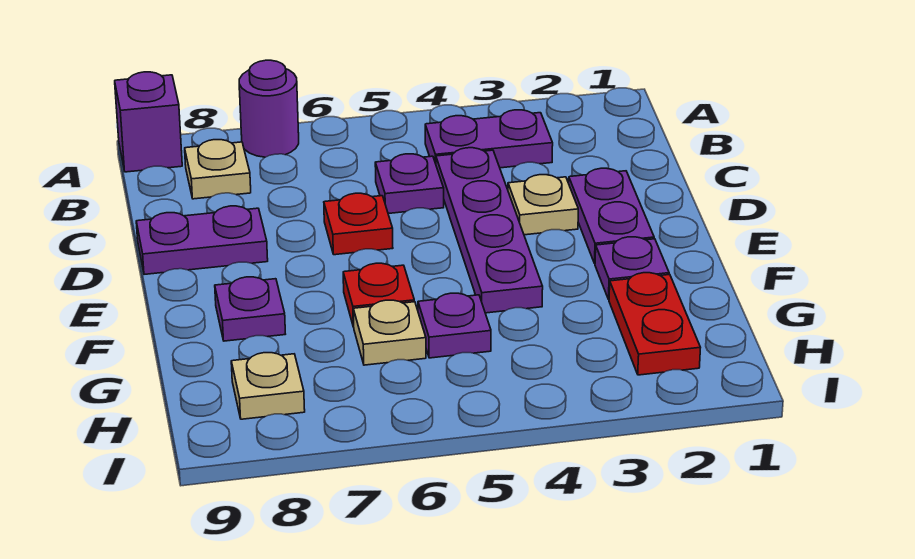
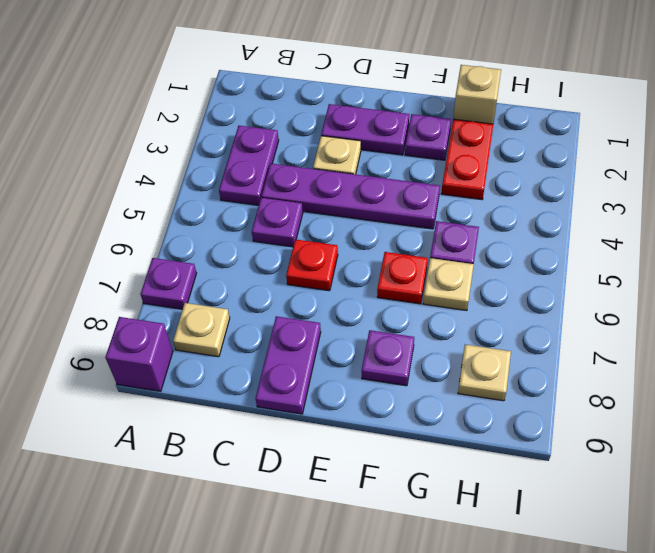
purple round brick A7 level 1 -> purple plate A7 level 1
none -> tan brick G1 level 1
red plate G2:H2 level 1 -> red plate G2:G3 level 1

